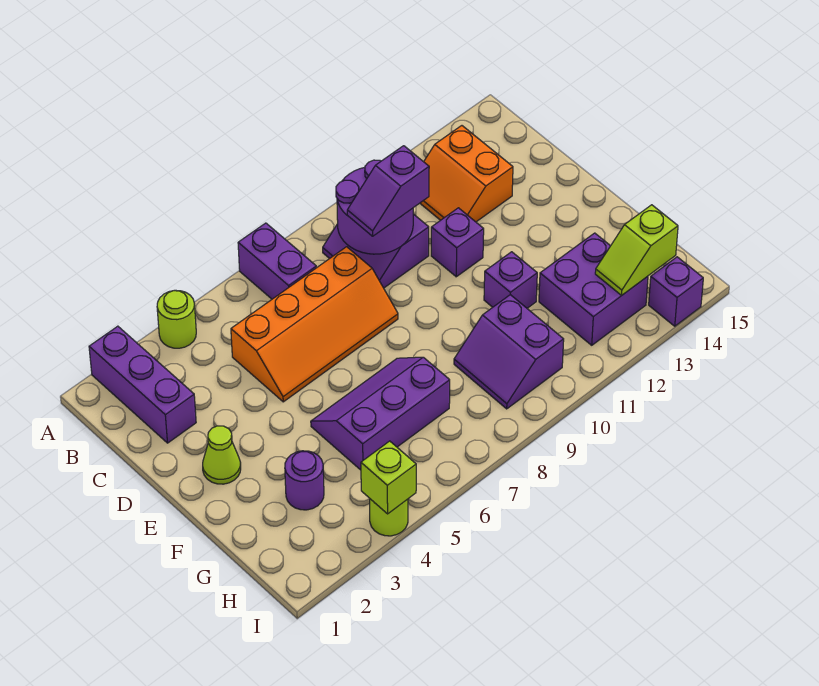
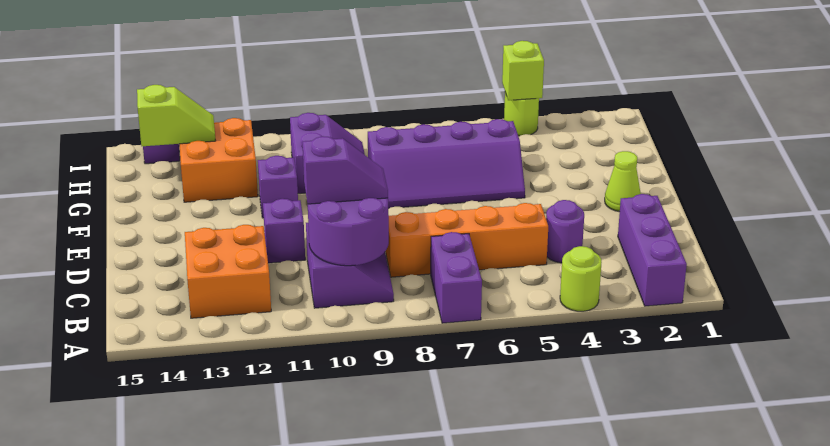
orange slope B12:C13 level 1 top 13 -> orange brick B12:C13 level 1
purple slope F5:G7 level 1 top G -> purple slope F5:G8 level 1 top G
purple round brick G3 level 1 -> purple round brick C4 level 1
purple brick G12:H13 level 1 -> orange brick G12:H13 level 1

